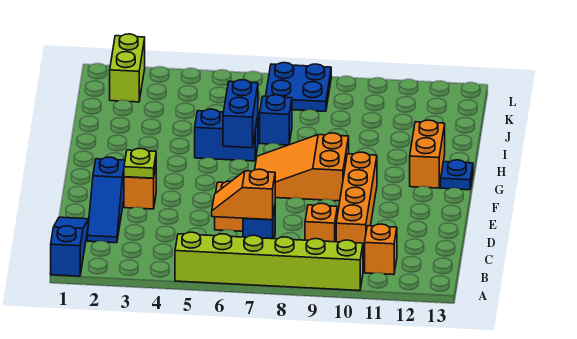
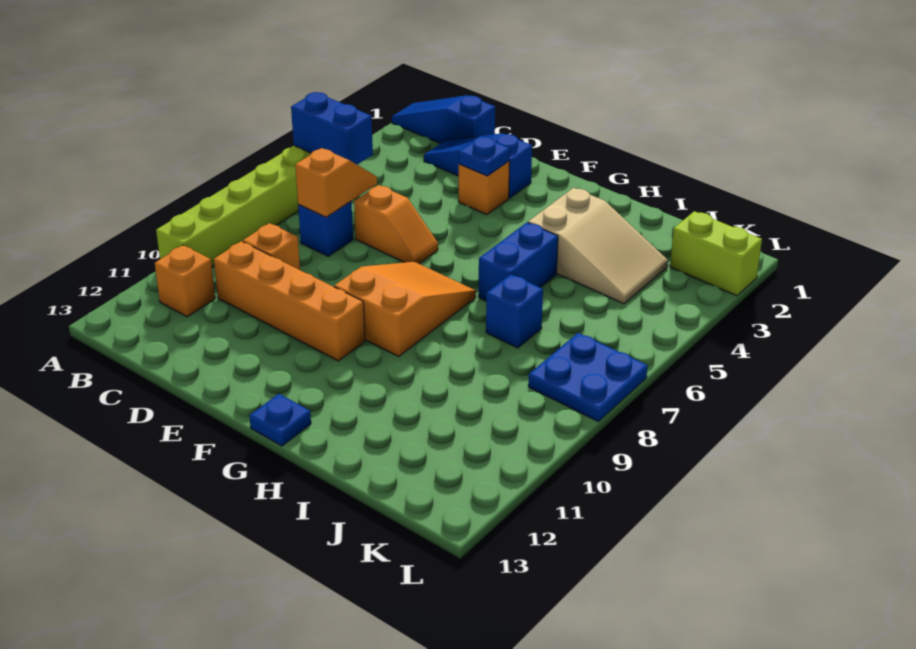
blue slope A1:C1 level 1 top A -> blue slope A1:C1 level 1 top C
lime plate E3 level 2 -> blue plate E3 level 2
blue brick G6:H6 level 2 -> blue brick A5:B5 level 2
orange brick G12:H12 level 1 -> none
none -> tan slope H3:J4 level 1 top H

